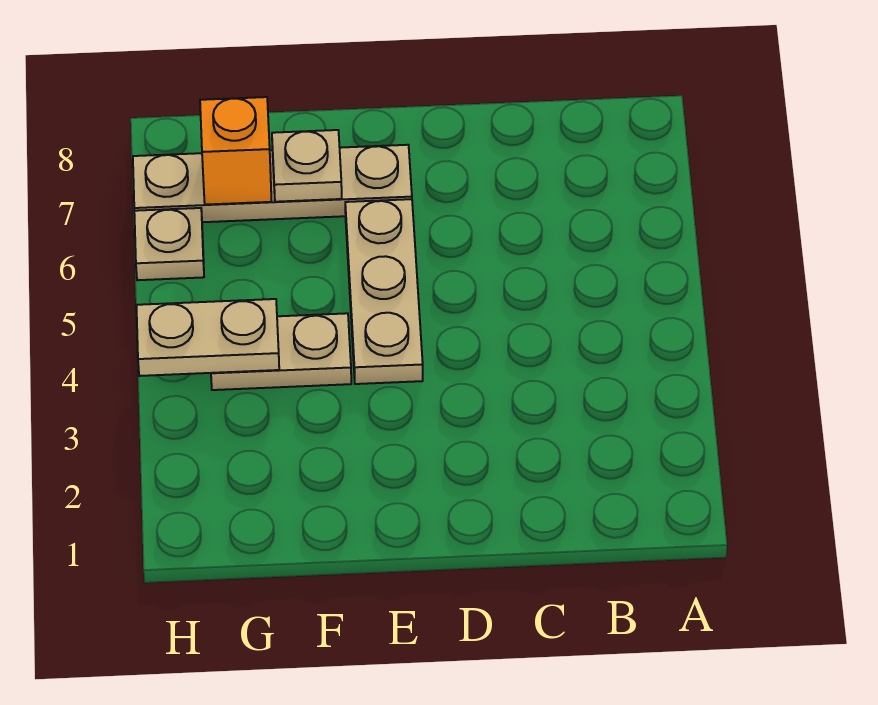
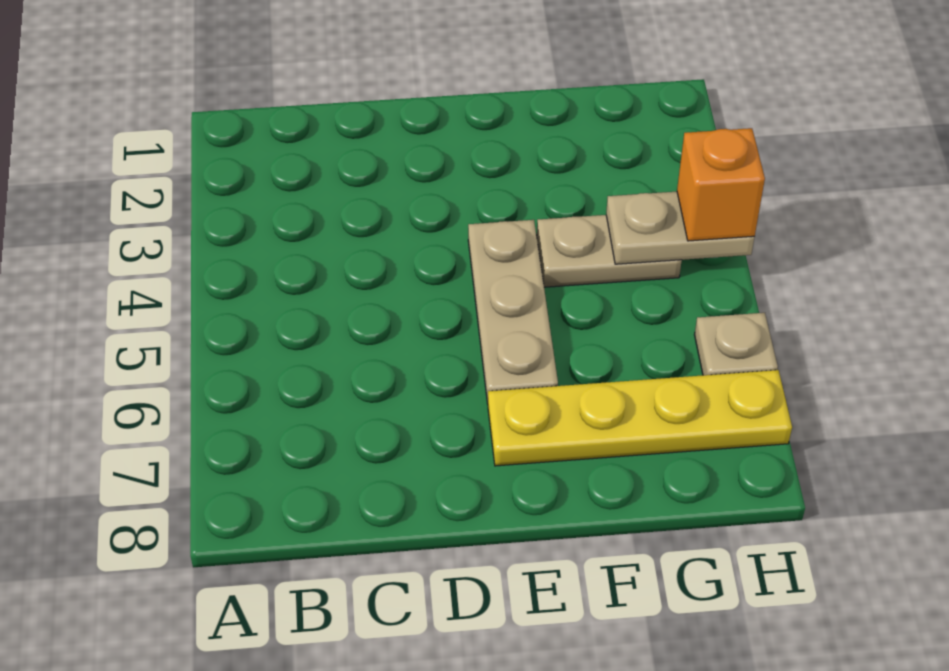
tan plate E7:H7 level 1 -> yellow plate E7:H7 level 1
tan plate F7 level 2 -> none
orange brick G7 level 2 -> orange brick H4 level 3

